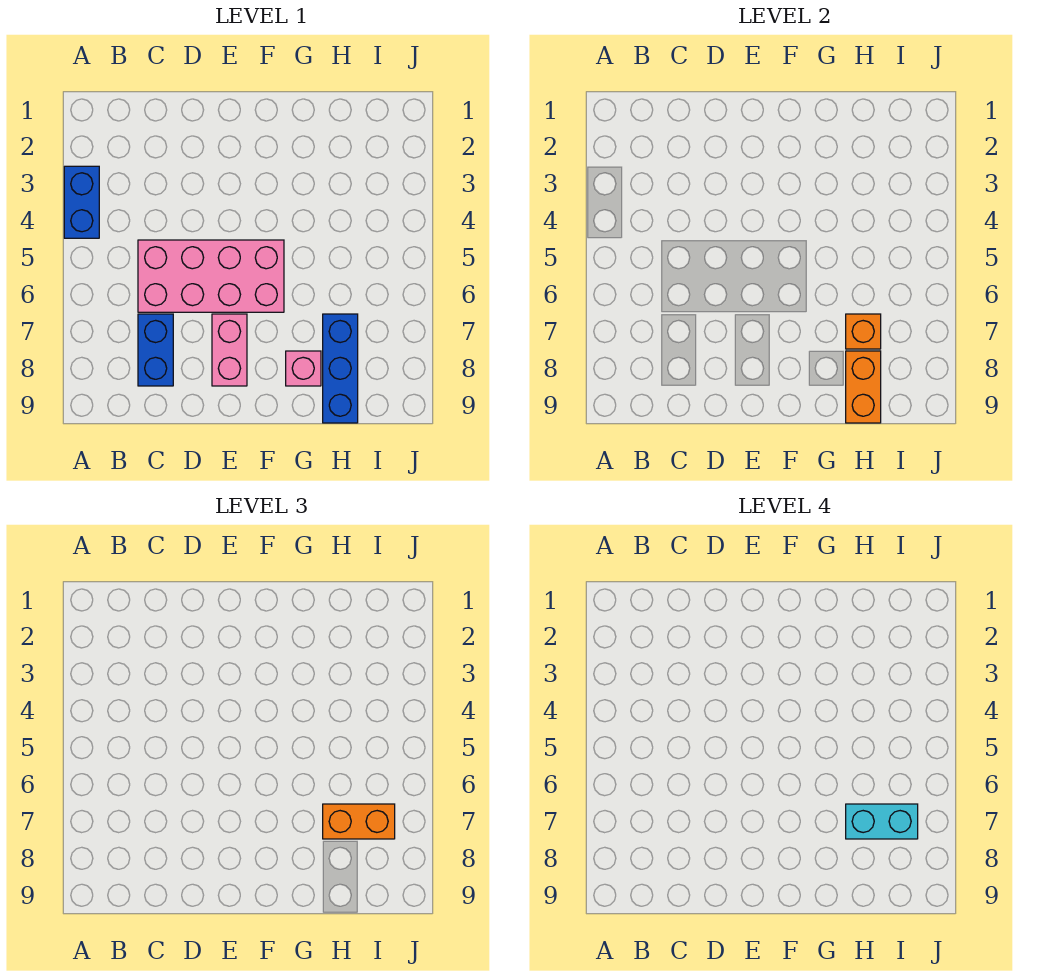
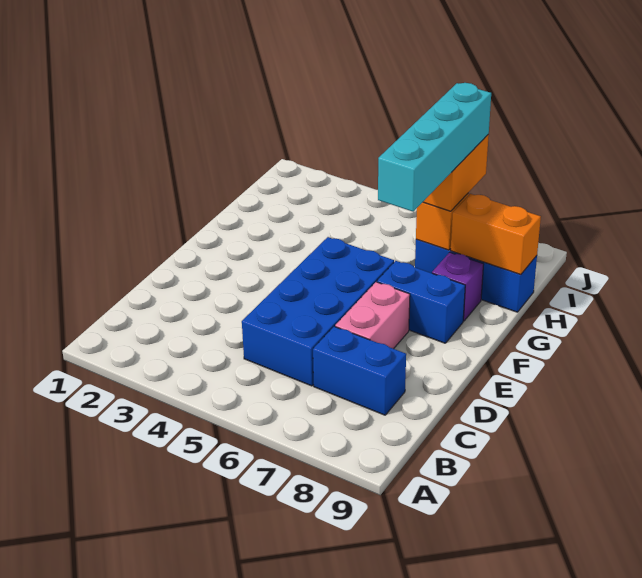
blue brick A3:A4 level 1 -> blue brick F7:F8 level 1
pink brick C5:F6 level 1 -> blue brick C5:F6 level 1
pink brick E7:E8 level 1 -> pink brick D7:E7 level 1
pink brick G8 level 1 -> purple brick G8 level 1
cyan brick H7:I7 level 4 -> cyan brick F7:I7 level 4

